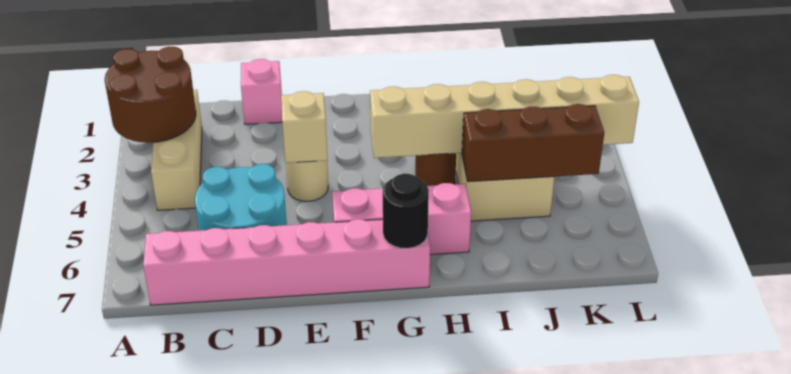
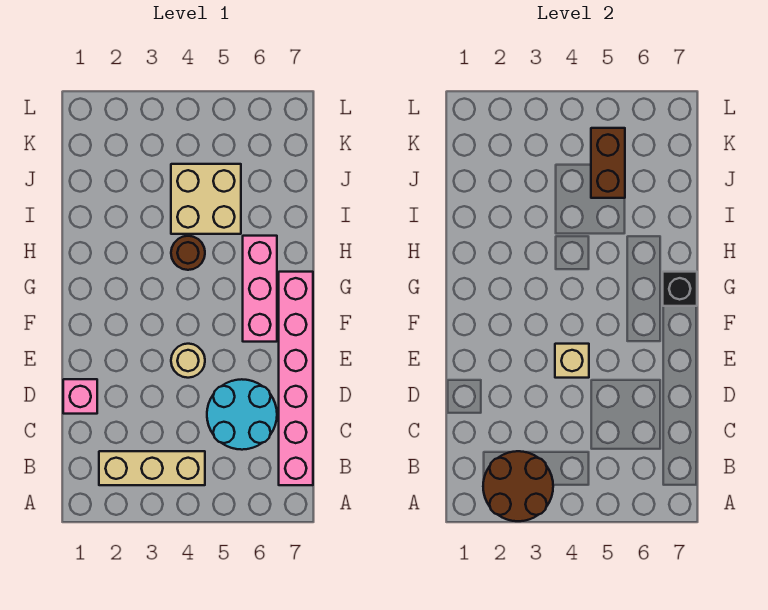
tan brick G4:L4 level 2 -> none
black round brick G7 level 2 -> black brick G7 level 2
brown brick I5:K5 level 2 -> brown brick J5:K5 level 2

